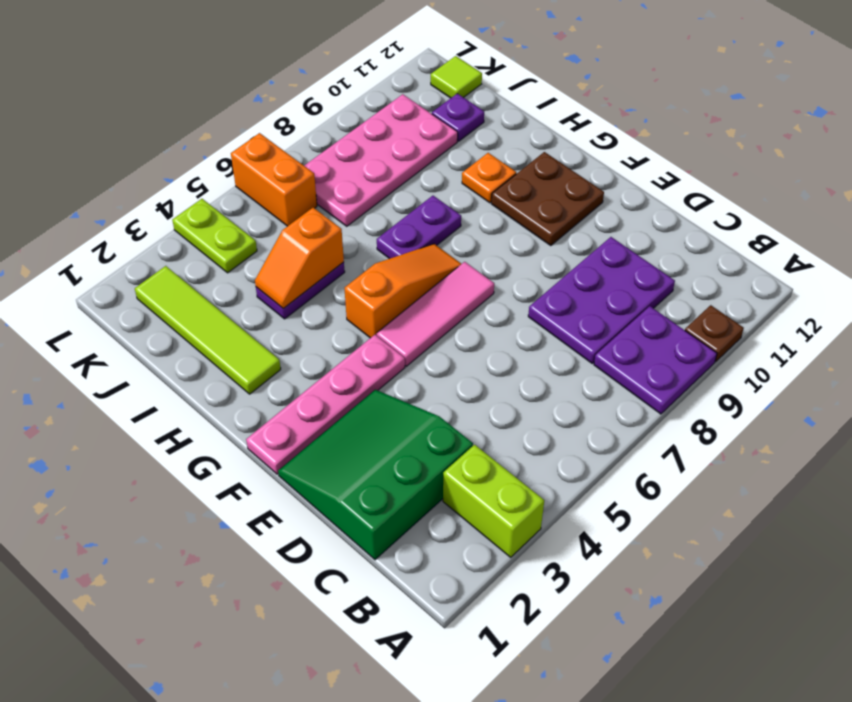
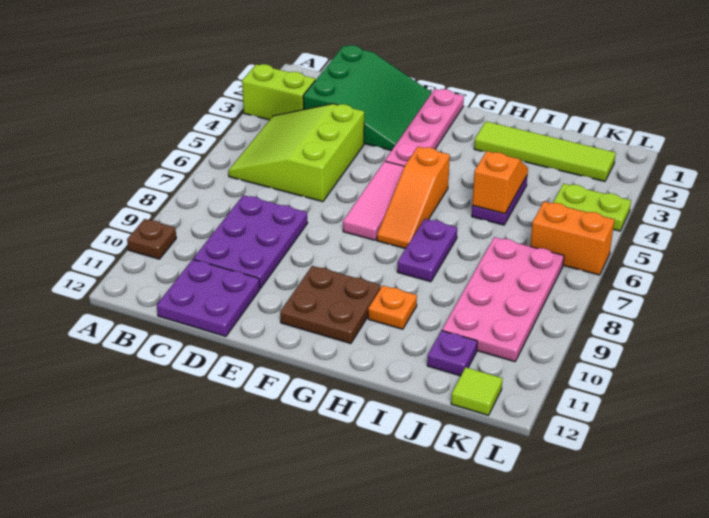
purple plate A8:B9 level 1 -> purple plate C11:D12 level 1
none -> lime slope B4:D6 level 1 top D

